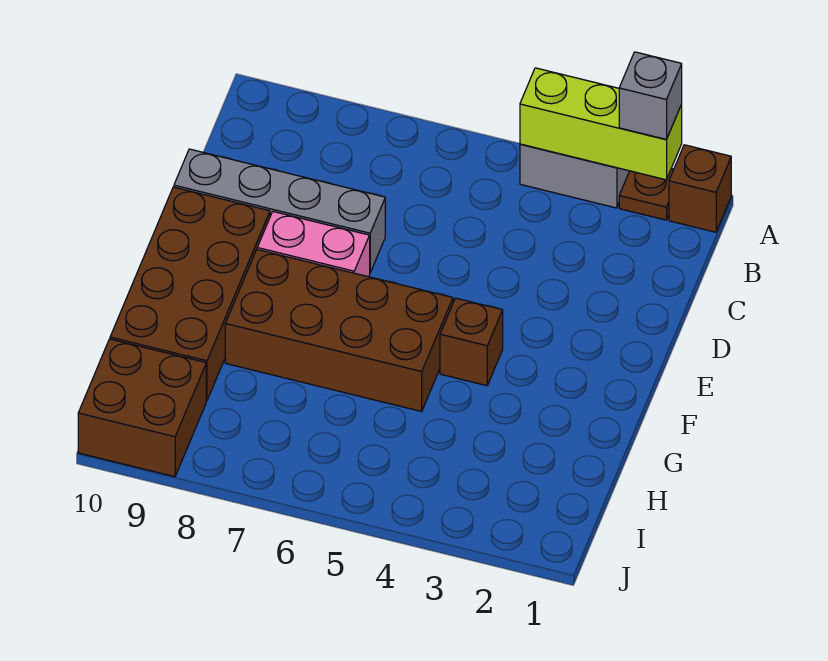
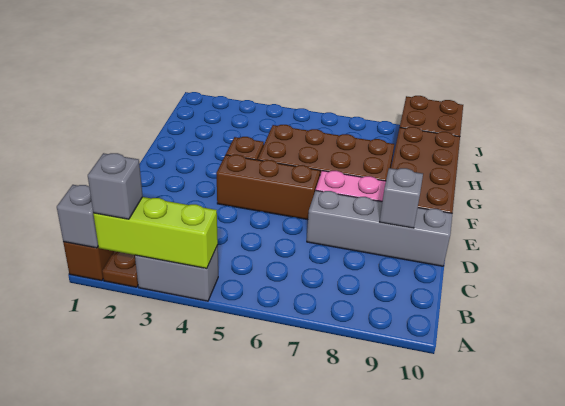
none -> grey brick A1 level 2
none -> grey brick D9 level 2
none -> brown brick E4:E6 level 1

